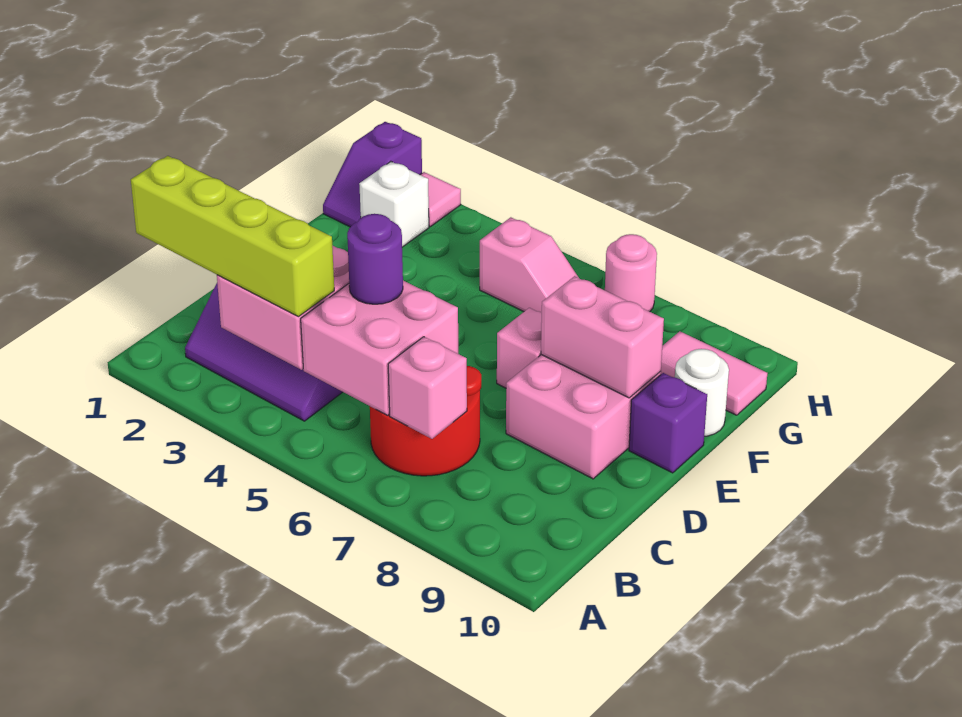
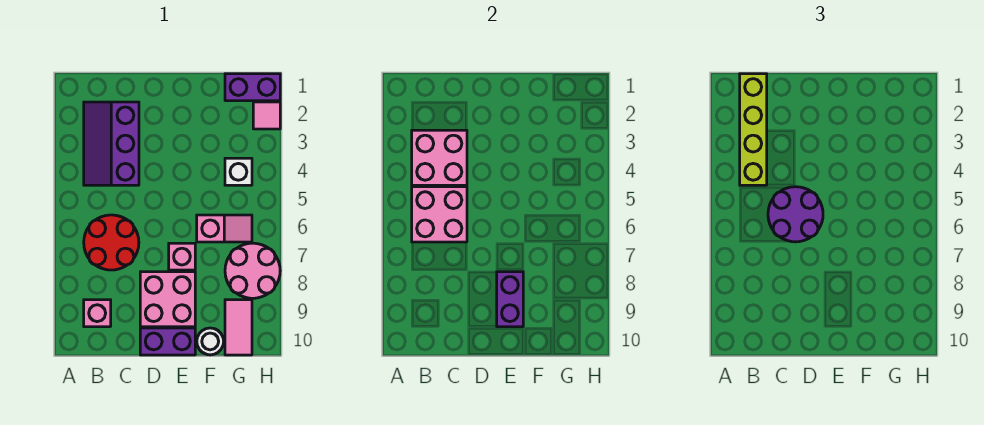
pink brick B7 level 2 -> pink brick B9 level 1
purple round brick C5 level 3 -> purple round brick C5:D6 level 3
pink brick E8:E9 level 2 -> purple brick E8:E9 level 2
purple brick E10 level 1 -> purple brick D10:E10 level 1
purple slope G1:H1 level 1 top H -> purple brick G1:H1 level 1
white brick G2 level 1 -> white brick G4 level 1
pink slope G5:G6 level 1 top 5 -> pink slope F6:G6 level 1 top F
pink round brick H7 level 1 -> pink round brick G7:H8 level 1

